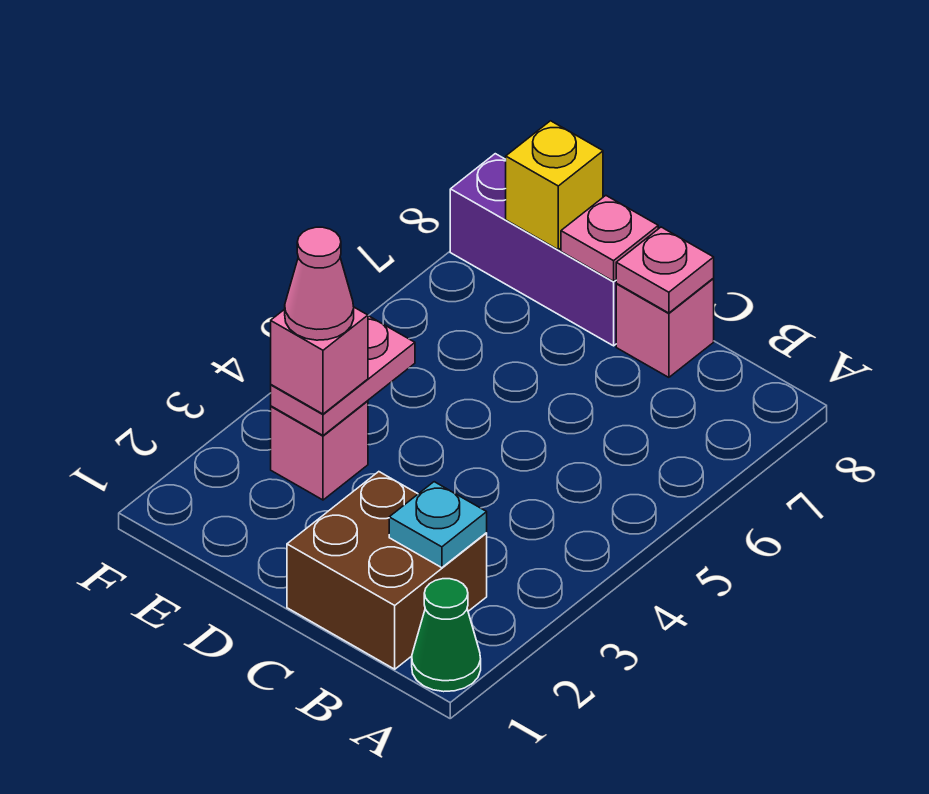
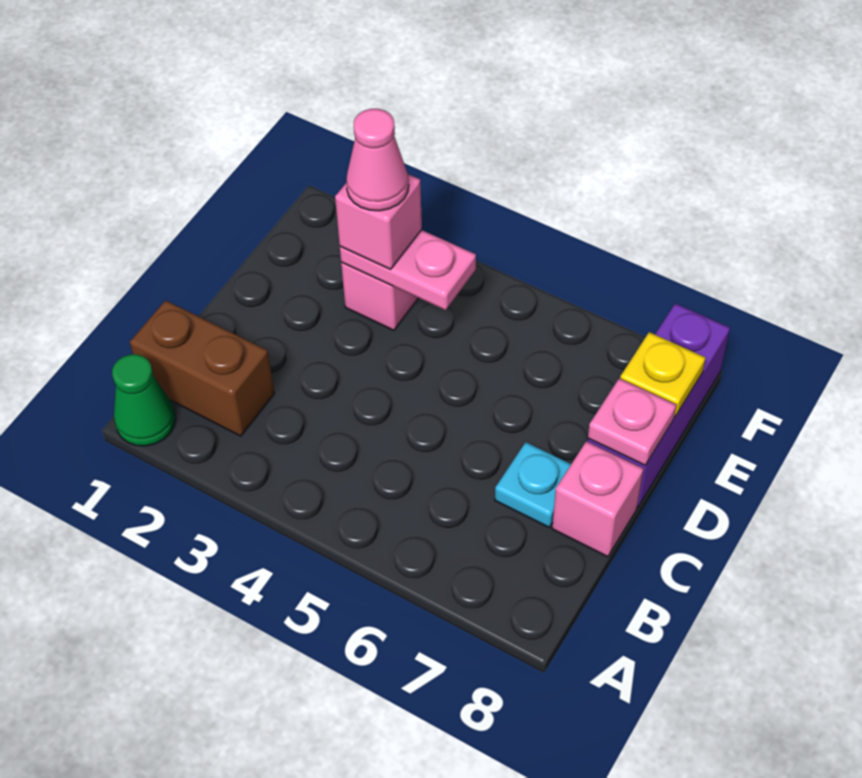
brown brick B1:C2 level 1 -> brown brick B1:B2 level 1
cyan plate B2 level 2 -> cyan plate C7 level 1
pink plate C8 level 2 -> none
yellow brick E8 level 2 -> yellow plate E8 level 2

